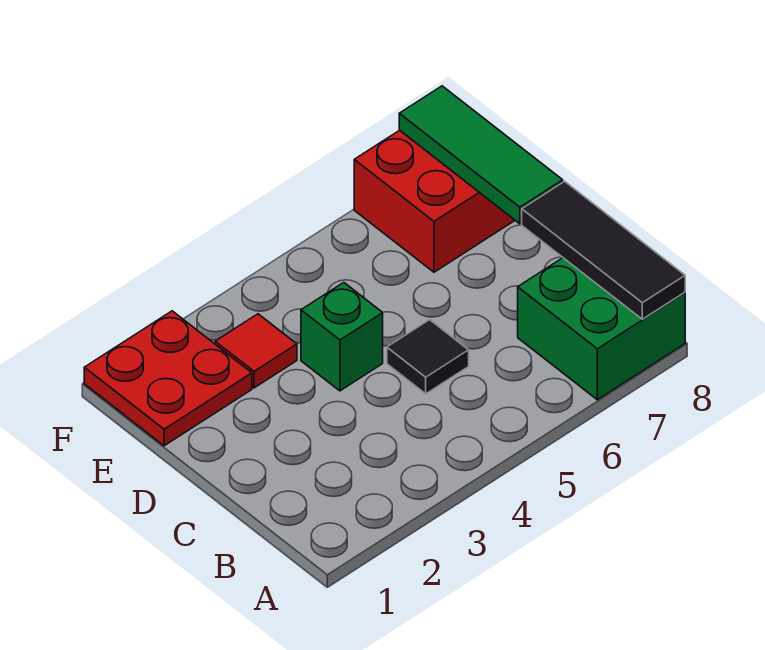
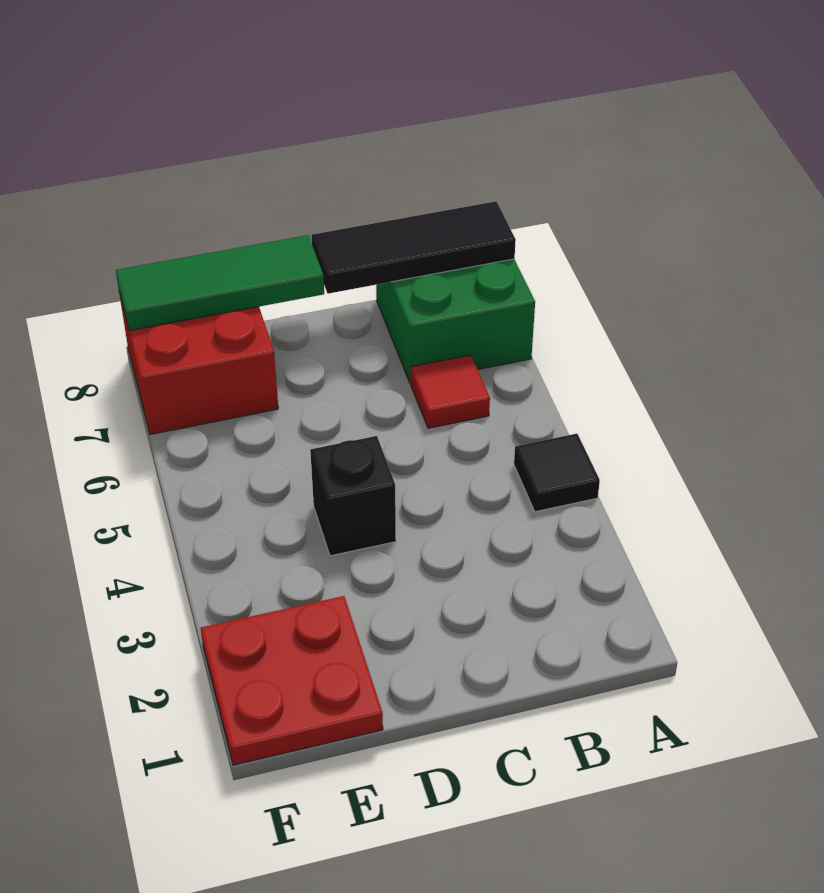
black tile C5 level 1 -> black tile A4 level 1
green brick D4 level 1 -> black brick D4 level 1
red tile E3 level 1 -> red tile B6 level 1

